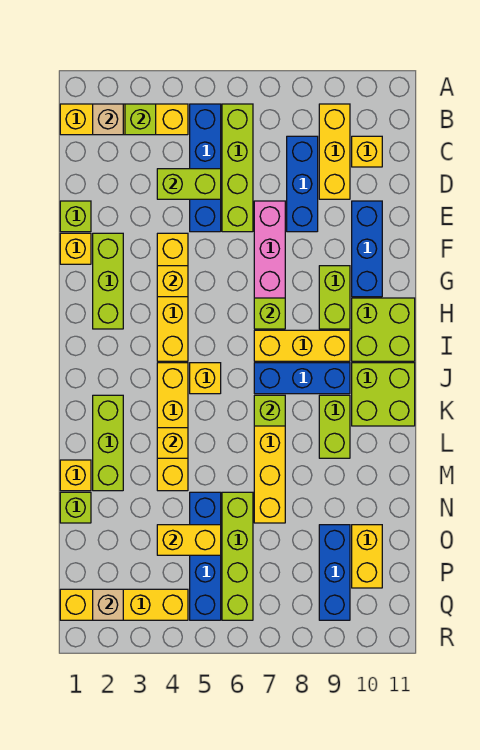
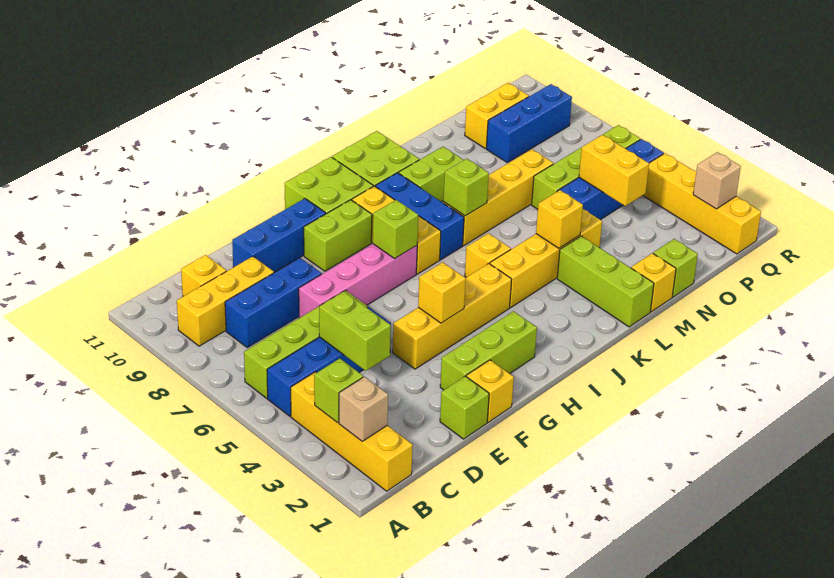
lime brick K2:M2 level 1 -> lime brick L1:L3 level 1

